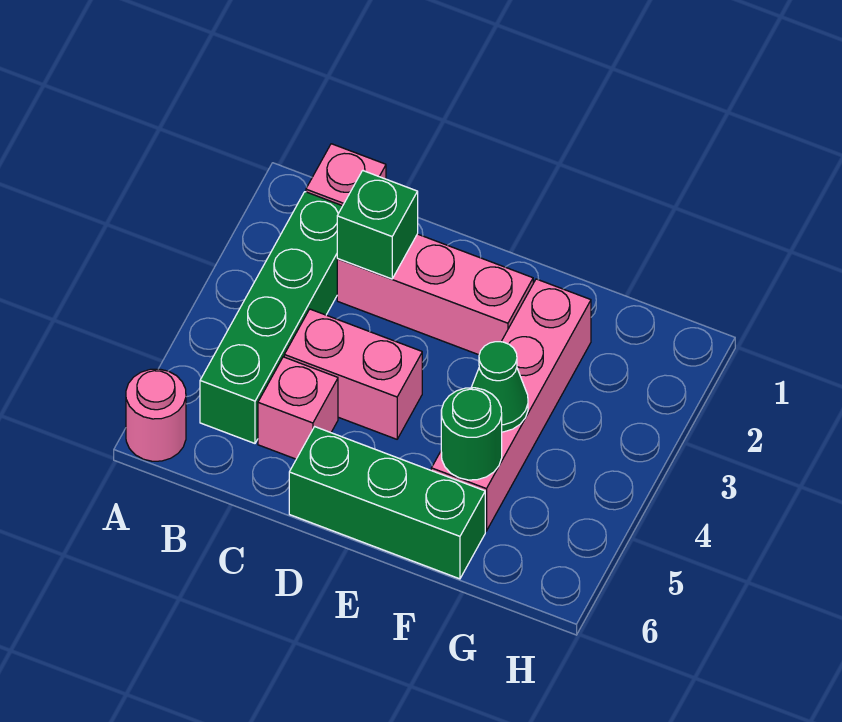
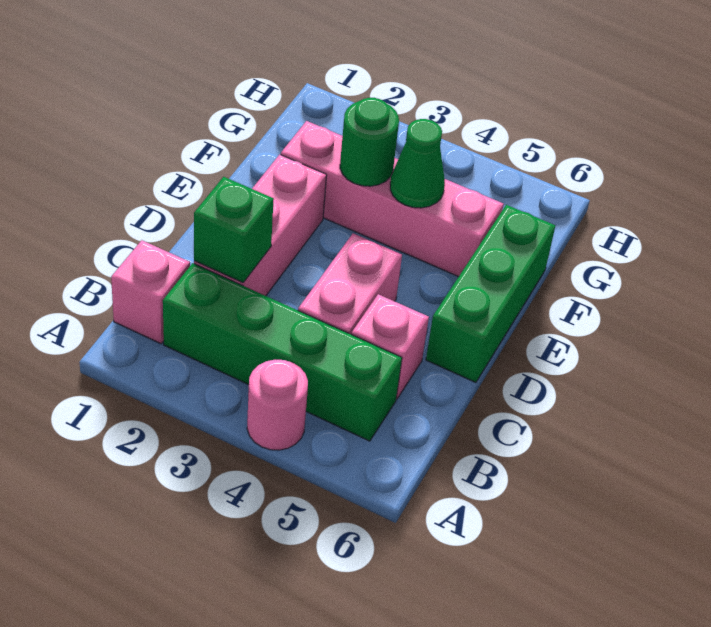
pink round brick A6 level 1 -> pink round brick A4 level 1
green round brick F5 level 2 -> green round brick F3 level 2

